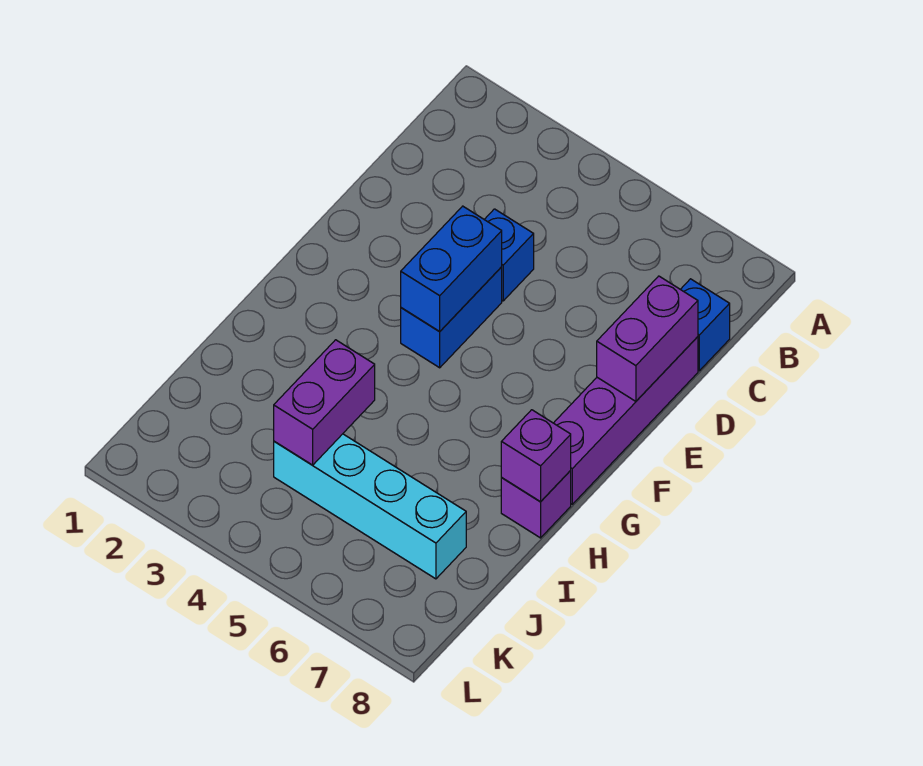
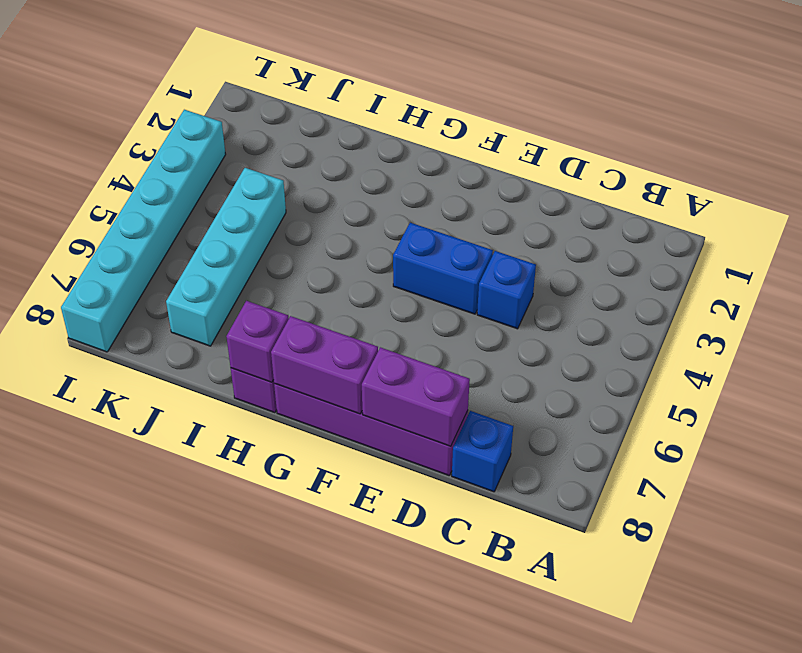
blue brick E4:F4 level 2 -> none
purple brick I4:J4 level 2 -> purple brick F8:G8 level 2
none -> cyan brick L3:L8 level 1

